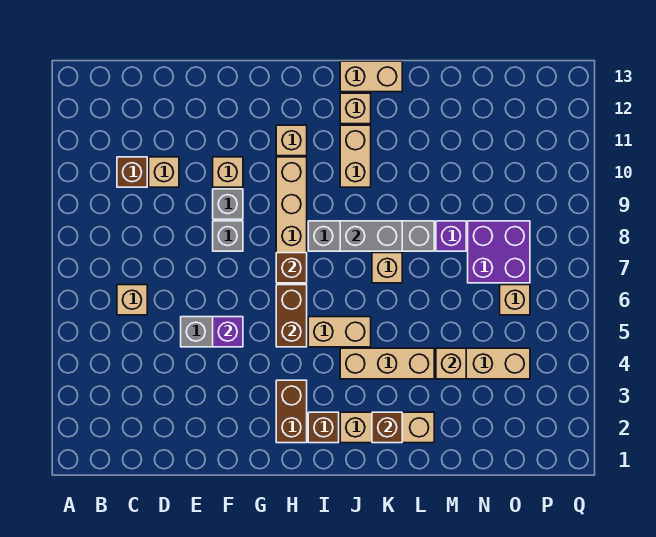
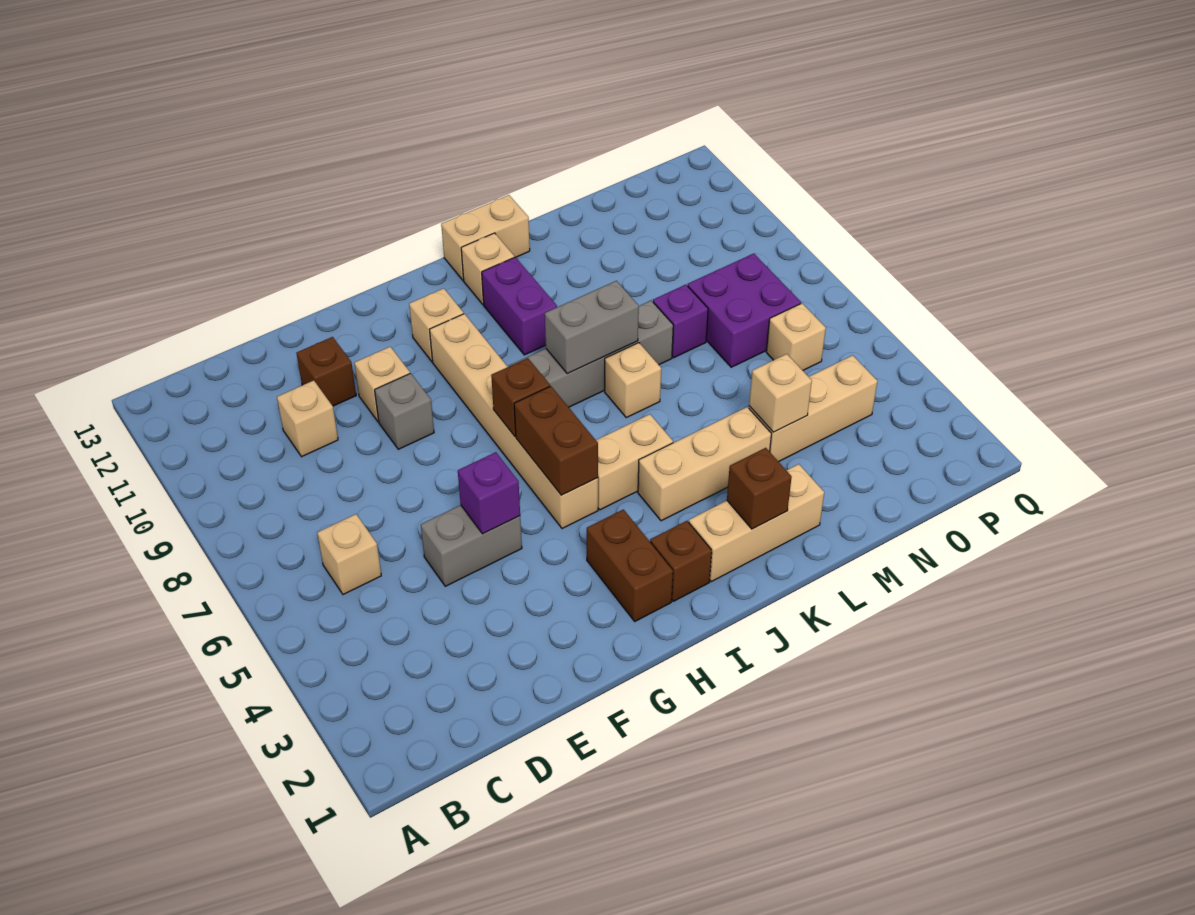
brown brick C10 level 1 -> brown brick E11 level 1
grey brick F8 level 1 -> none
tan brick J10:J11 level 1 -> purple brick J10:J11 level 1

